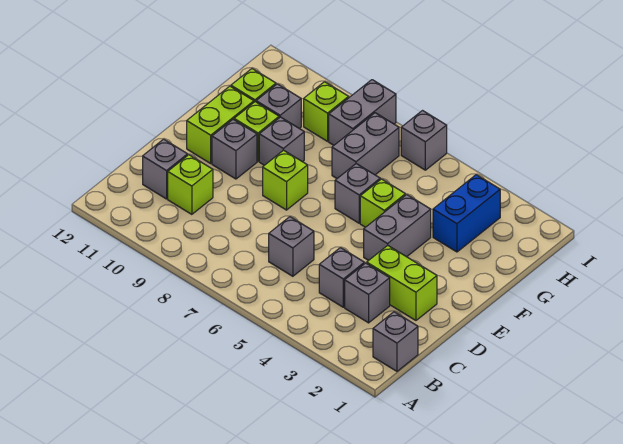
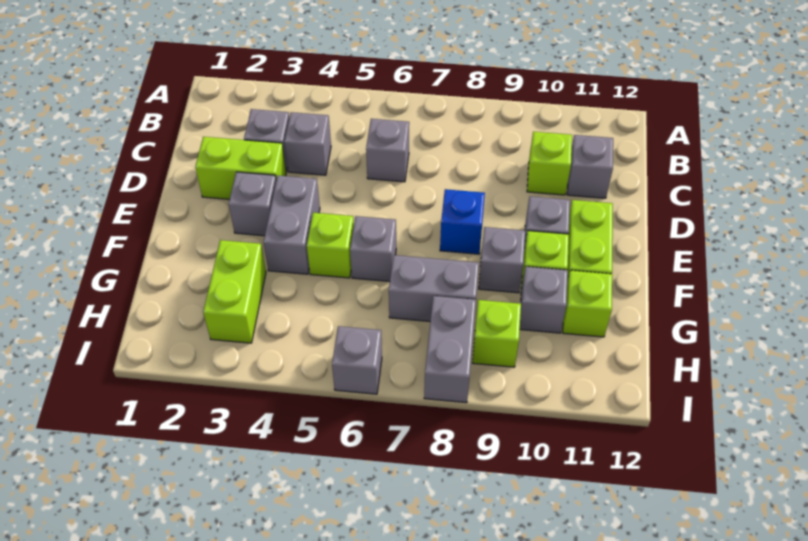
grey brick B1 level 1 -> grey brick E3 level 1
lime brick E8 level 1 -> blue brick E8 level 1
blue brick G3:H3 level 1 -> lime brick G3:H3 level 1
grey brick G7:H7 level 1 -> grey brick G7:G8 level 1

